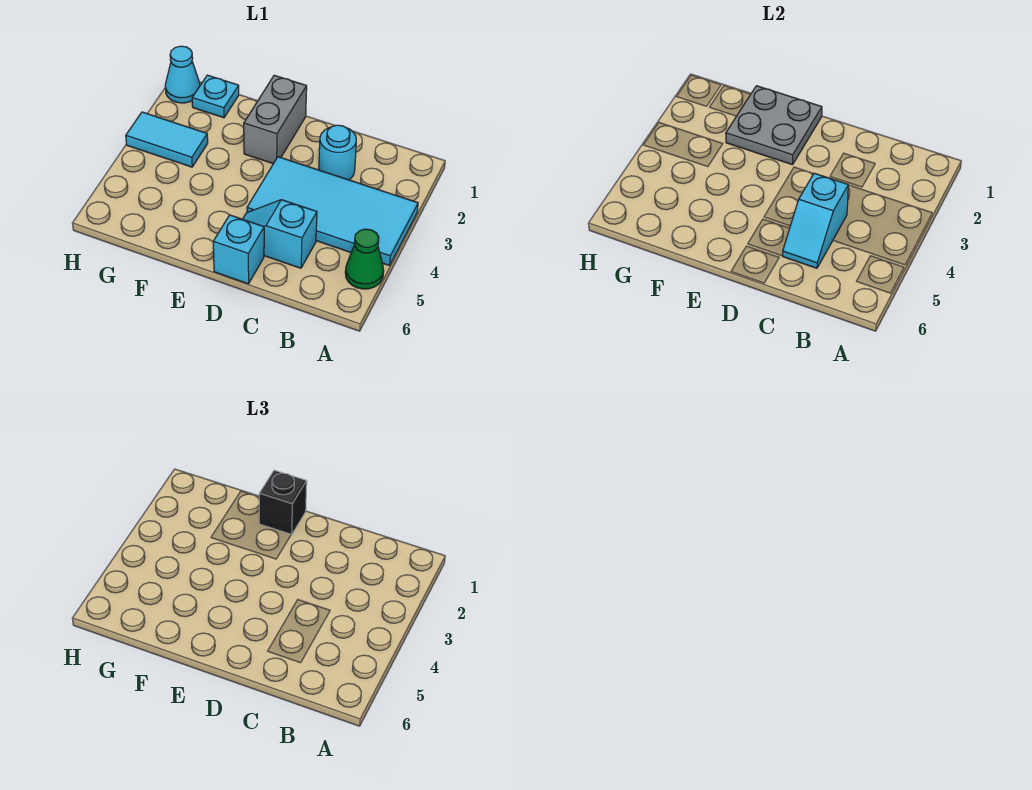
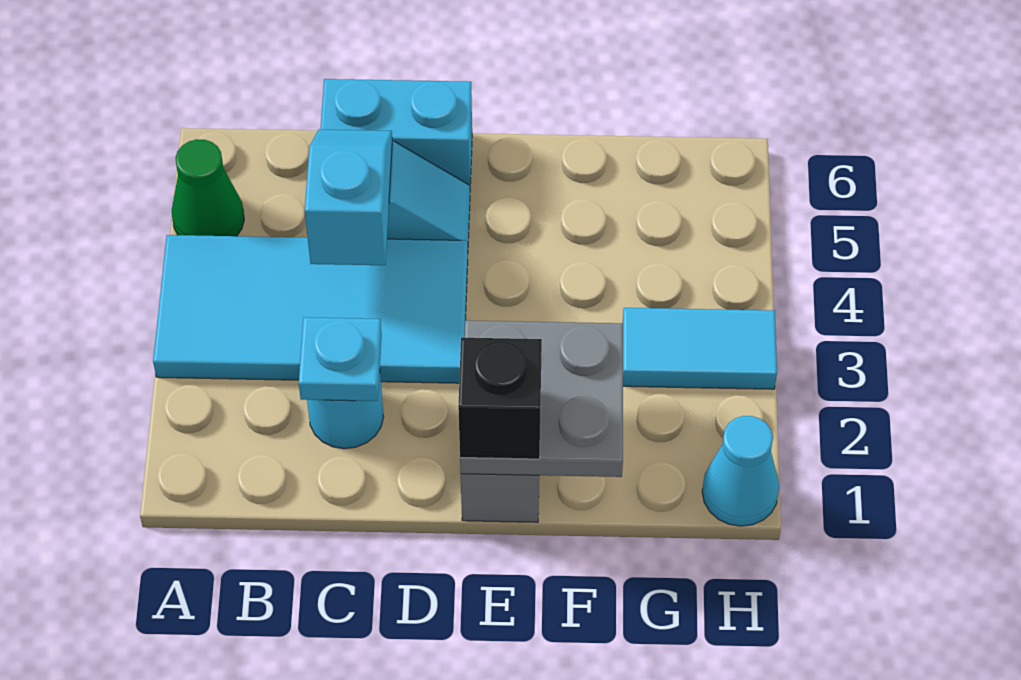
cyan brick D6 level 1 -> cyan brick C6:D6 level 1
cyan plate G1 level 1 -> cyan plate C2 level 2

